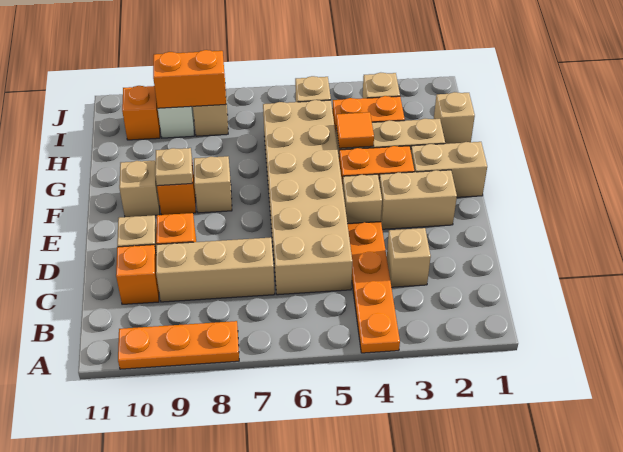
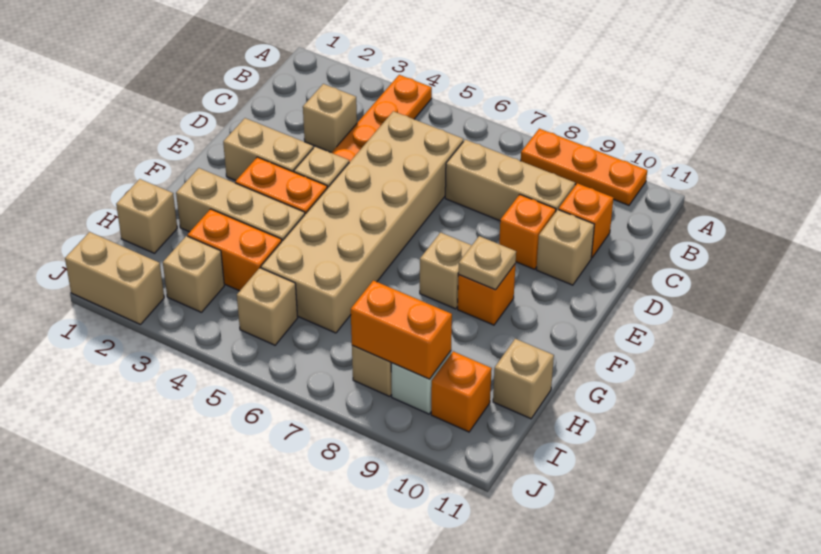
tan brick F1:F2 level 1 -> tan brick J1:J2 level 1
tan brick F10 level 1 -> tan brick H11 level 1
orange tile G4 level 2 -> none

